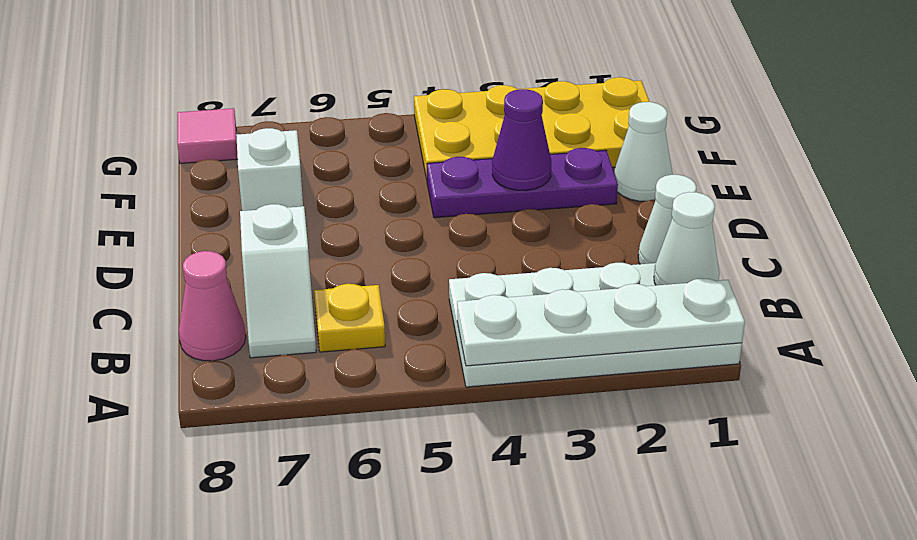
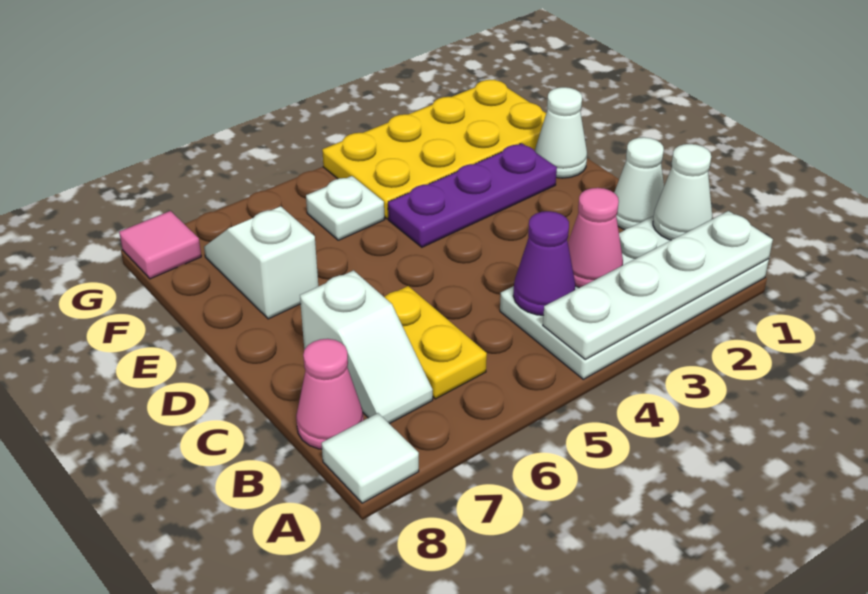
none -> white tile A8 level 1
none -> pink cone B3 level 2
yellow plate B6 level 1 -> yellow plate B6:C6 level 1
purple cone E3 level 2 -> purple cone B4 level 2
none -> white plate F5 level 1

